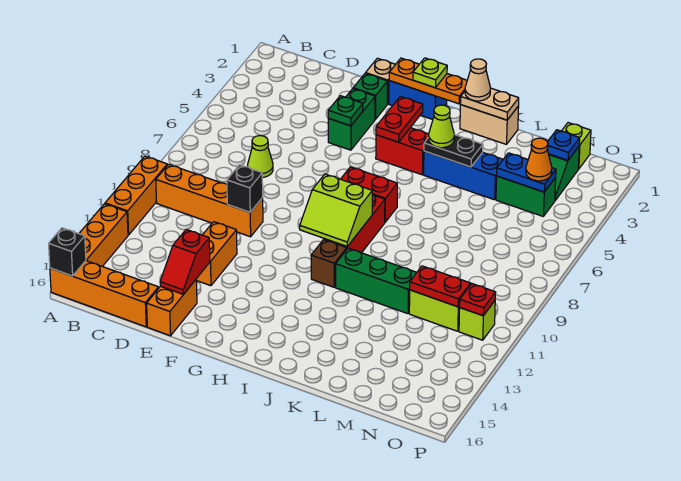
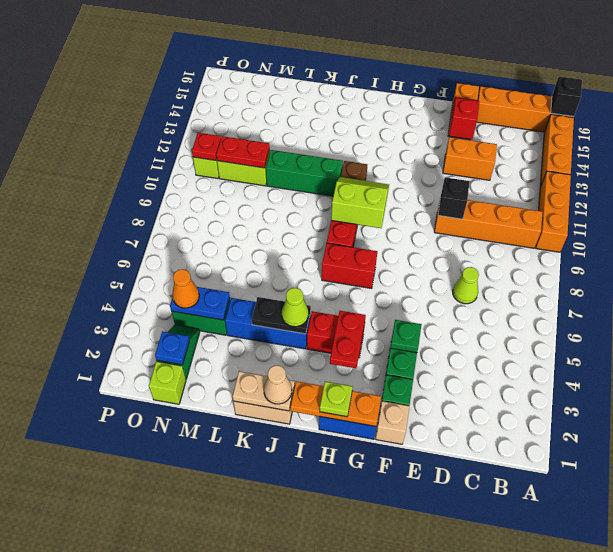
orange brick E12:E13 level 1 -> orange brick D13:E13 level 1

